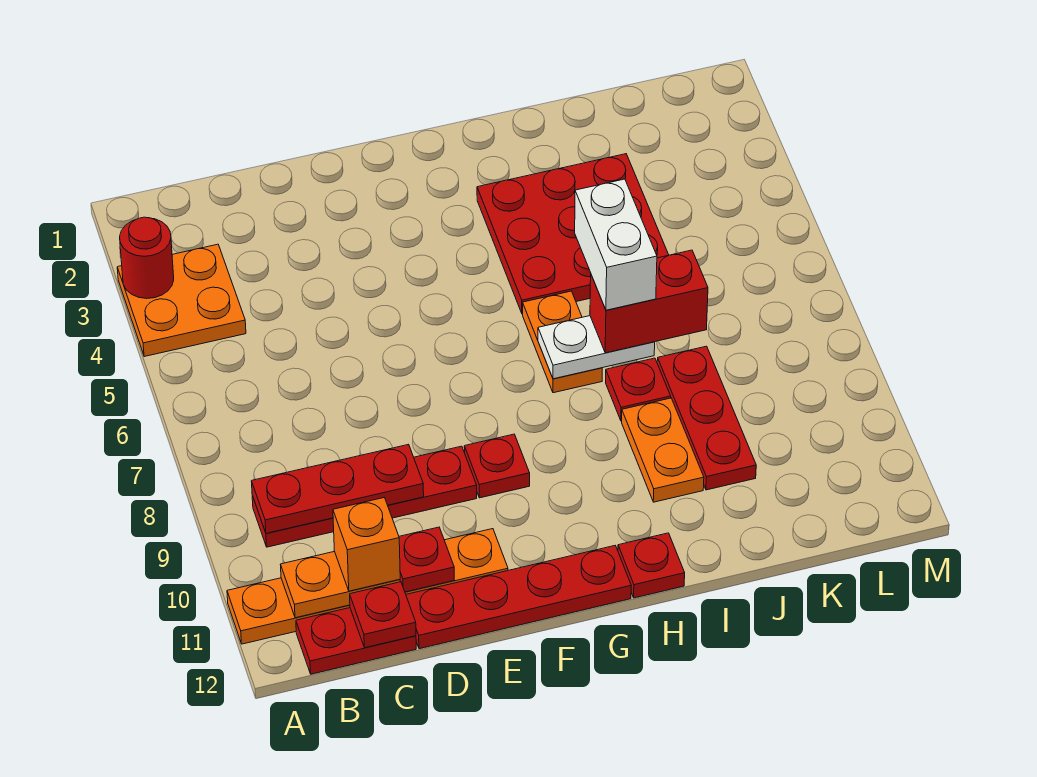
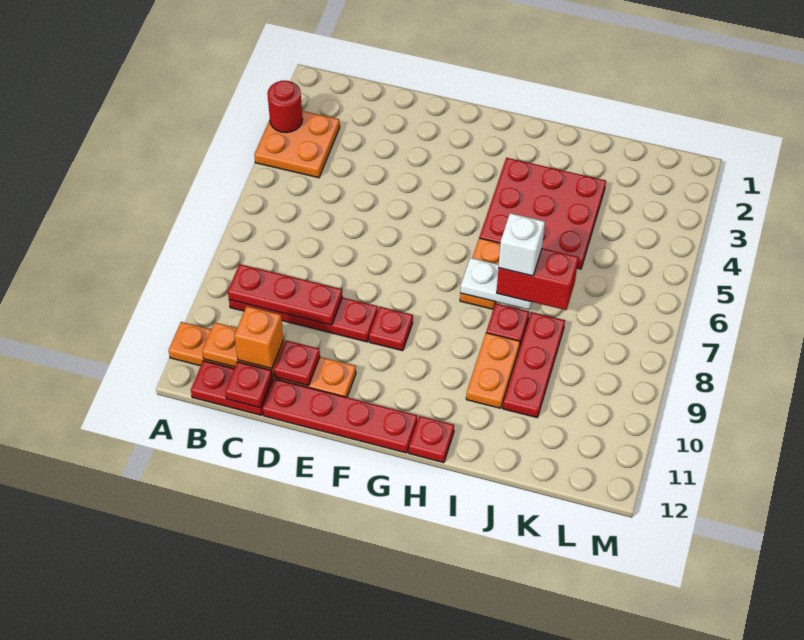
white brick I6:I7 level 4 -> white brick I7 level 4

